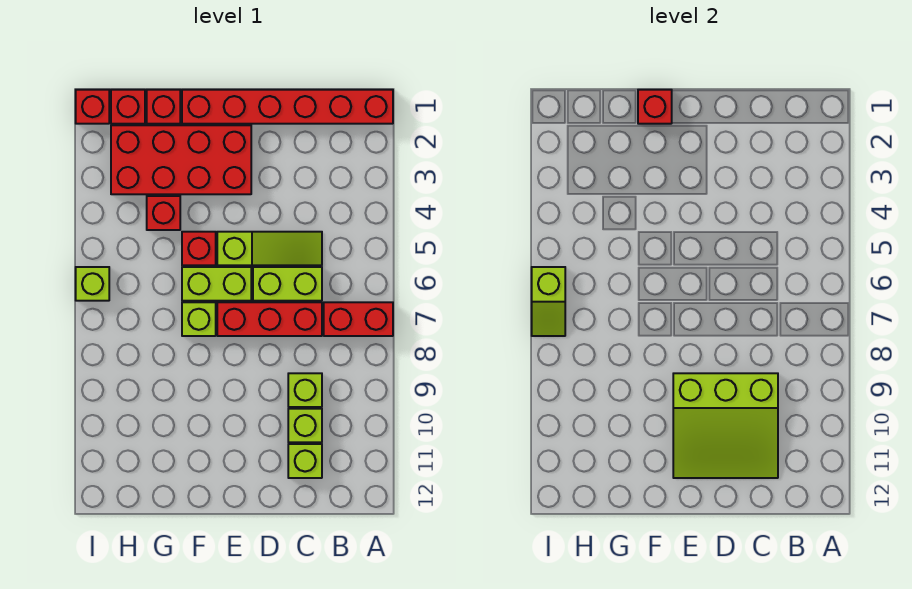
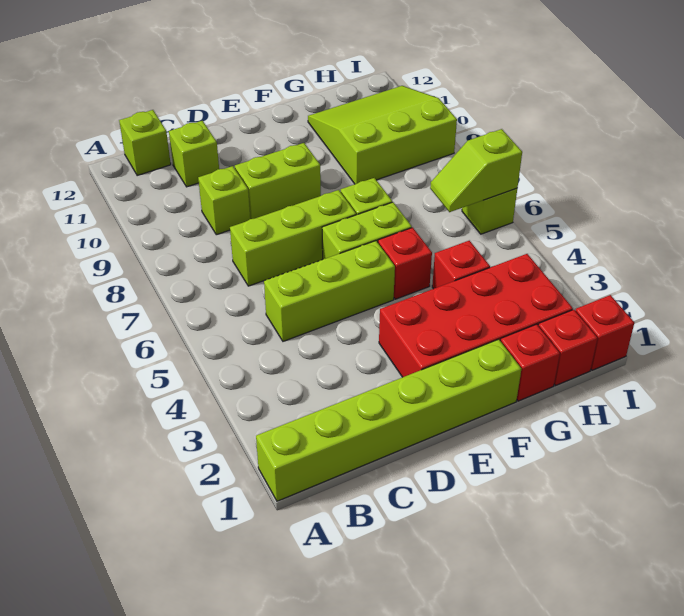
red brick A1:F1 level 1 -> lime brick A1:F1 level 1
red brick A7:B7 level 1 -> none
lime slope C5:E5 level 1 top E -> lime brick C5:E5 level 1
lime brick C6:D6 level 1 -> lime brick D9:E9 level 1
red brick C7:E7 level 1 -> lime brick C7:E7 level 1
lime slope C9:E11 level 2 top 9 -> lime slope G9:I11 level 1 top 9
lime brick C10 level 1 -> lime brick B12 level 1
red brick F1 level 2 -> none
lime slope I6:I7 level 2 top 6 -> lime slope H6:I6 level 2 top I

